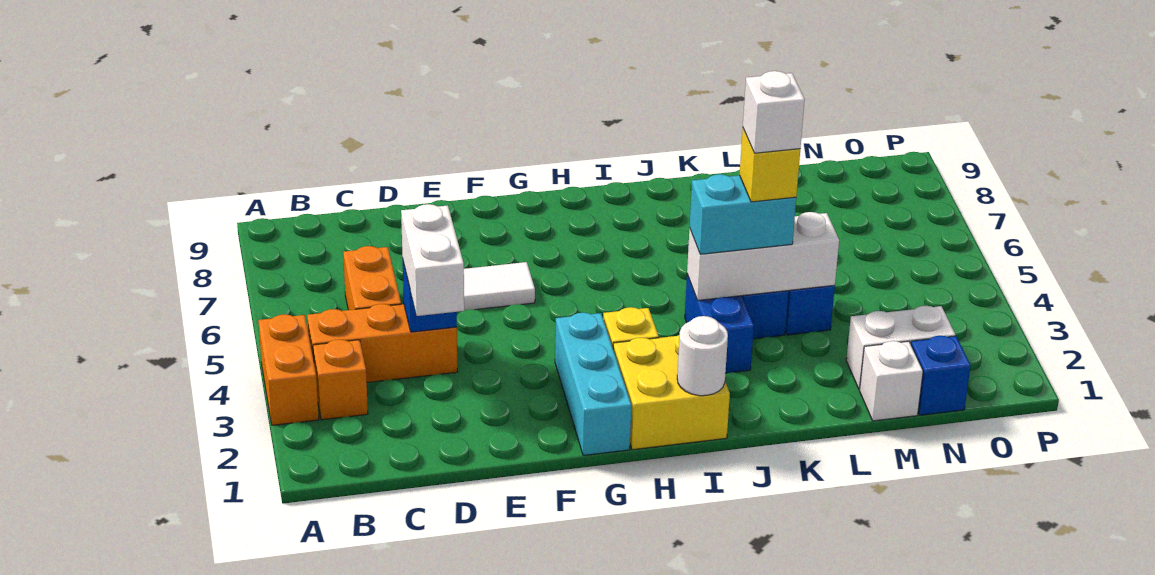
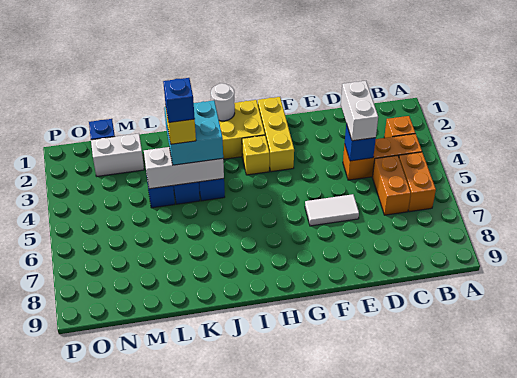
orange brick A3:A4 level 1 -> orange brick B5:B6 level 1
cyan brick G1:G3 level 1 -> yellow brick G1:G3 level 1
cyan brick J4:K4 level 3 -> cyan brick J3:K4 level 3
white brick K4 level 5 -> blue brick K4 level 5
white brick M1 level 1 -> none

